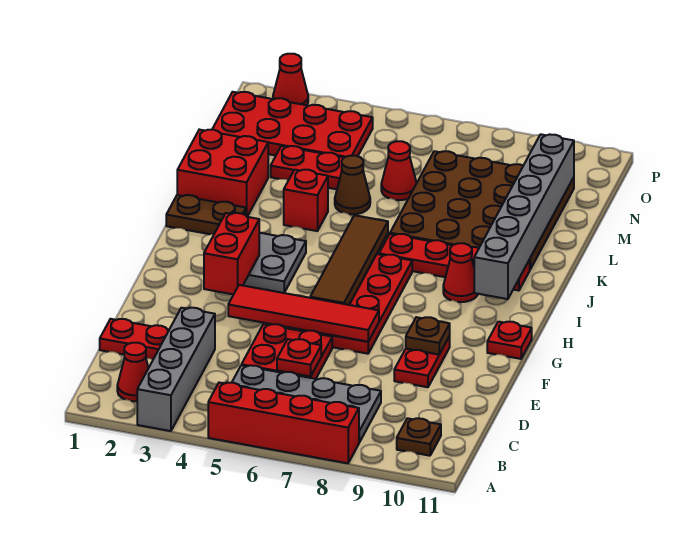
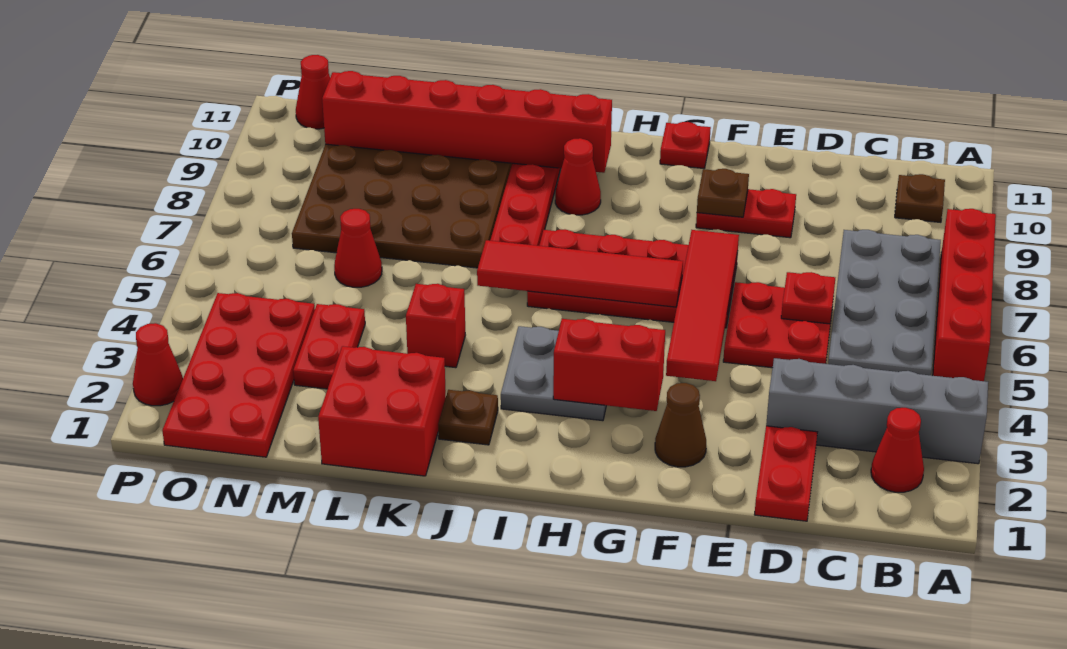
brown tile G6:J6 level 2 -> red tile G6:J6 level 2
grey brick I10:N10 level 2 -> red brick I10:N10 level 2
brown plate J1:J2 level 1 -> brown plate J2 level 1
brown cone L5 level 1 -> brown cone F2 level 1
none -> red cone O11 level 1

